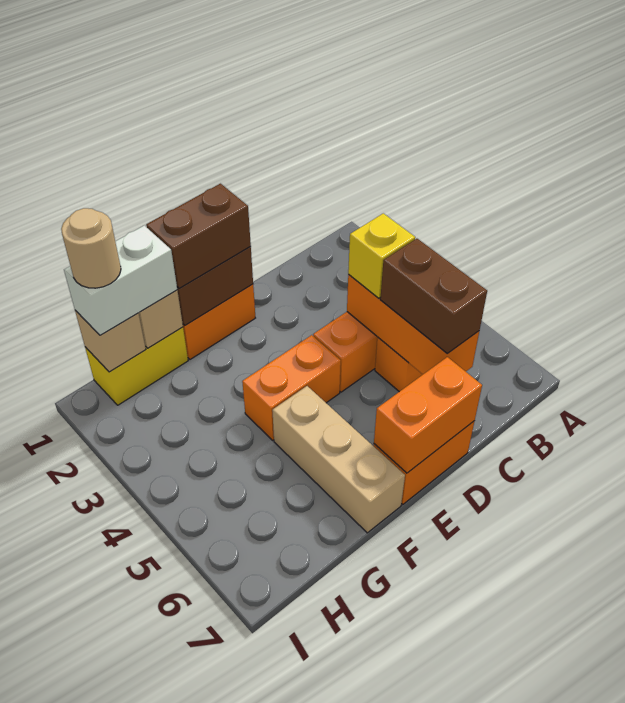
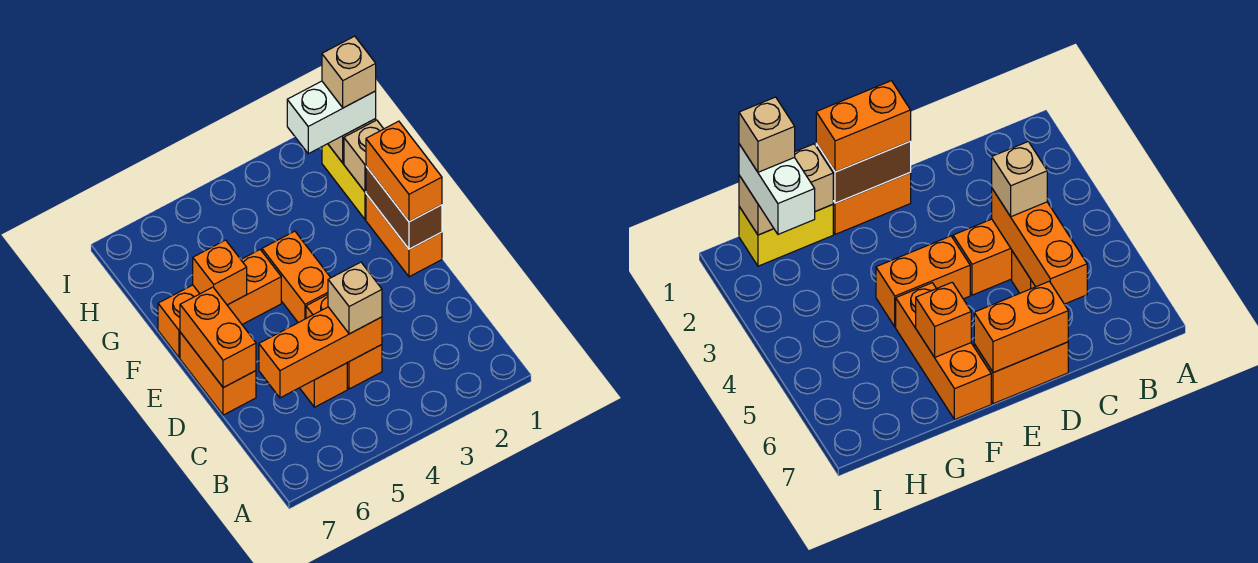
yellow brick C4 level 3 -> tan brick C4 level 3
brown brick C5:C6 level 3 -> none
brown brick E1:F1 level 3 -> orange brick E1:F1 level 3
tan brick F5:F7 level 1 -> orange brick F5:F7 level 1
none -> orange brick F6 level 2
white brick G1:H1 level 3 -> white brick H1:H2 level 3
tan round brick H1 level 4 -> tan brick H1 level 4

